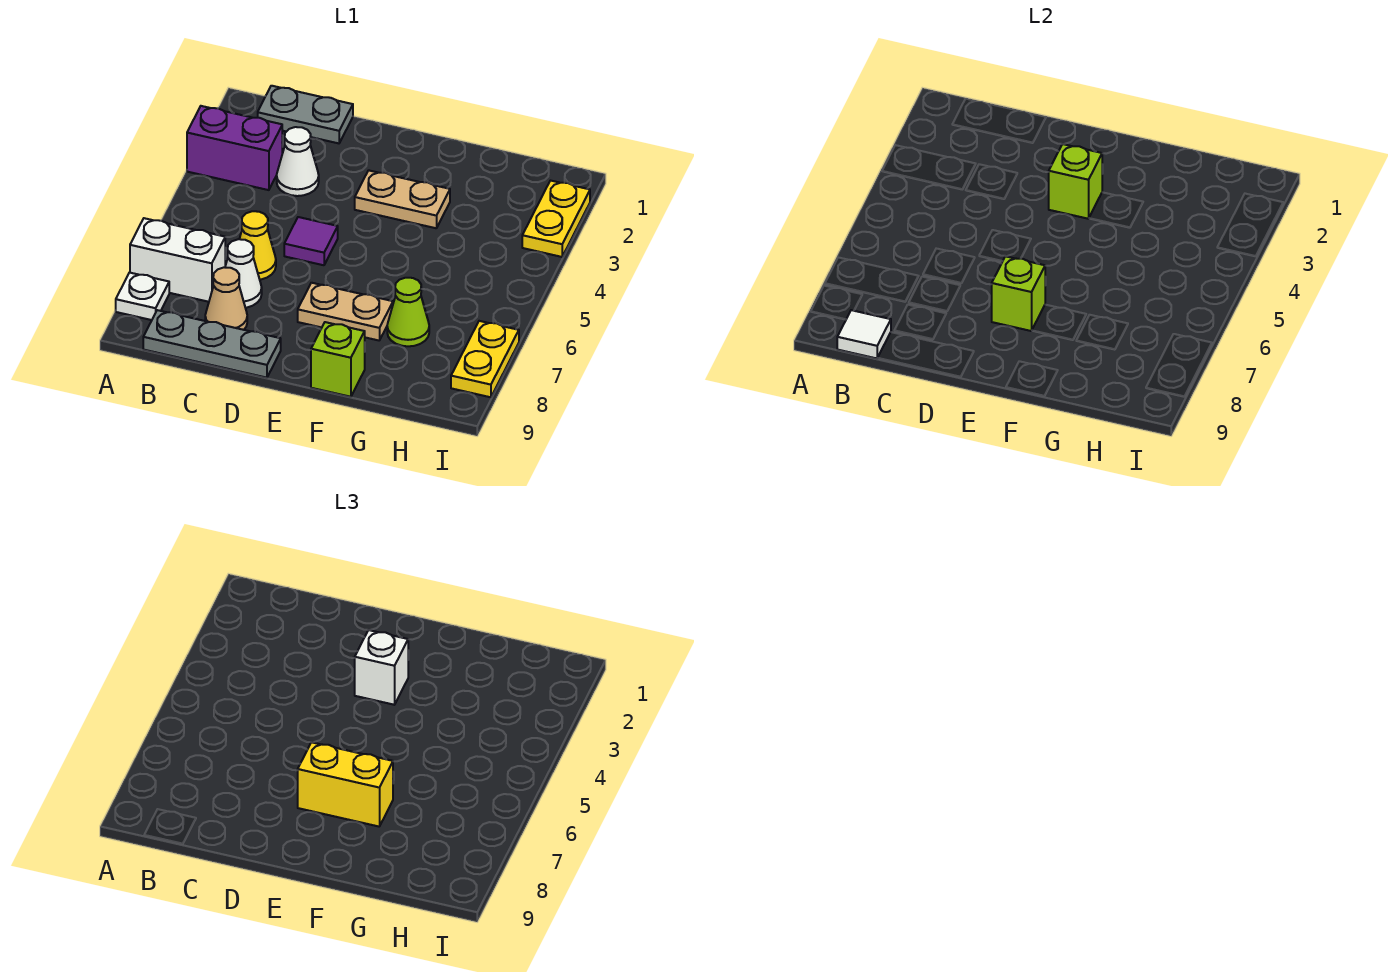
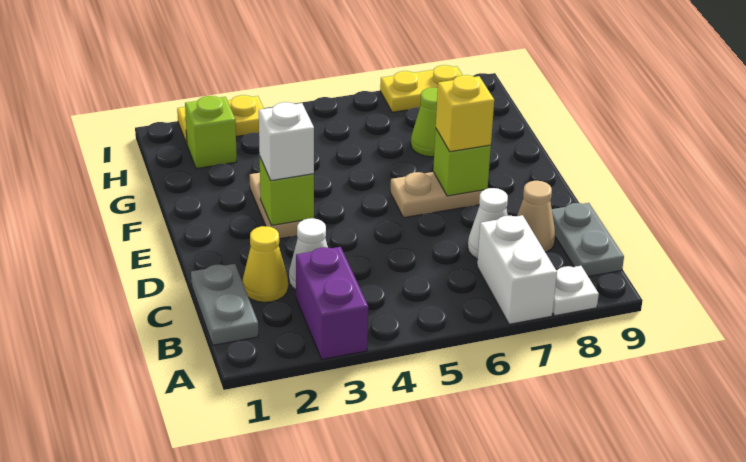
grey plate B9:D9 level 1 -> grey plate B9:C9 level 1
white tile B9 level 2 -> none
yellow cone C6 level 1 -> yellow cone C2 level 1
purple tile D5 level 1 -> none
tan plate E7:F7 level 1 -> tan plate E6:E7 level 1
yellow brick E7:F7 level 3 -> yellow brick E7 level 3
lime brick F9 level 1 -> lime brick H2 level 1

